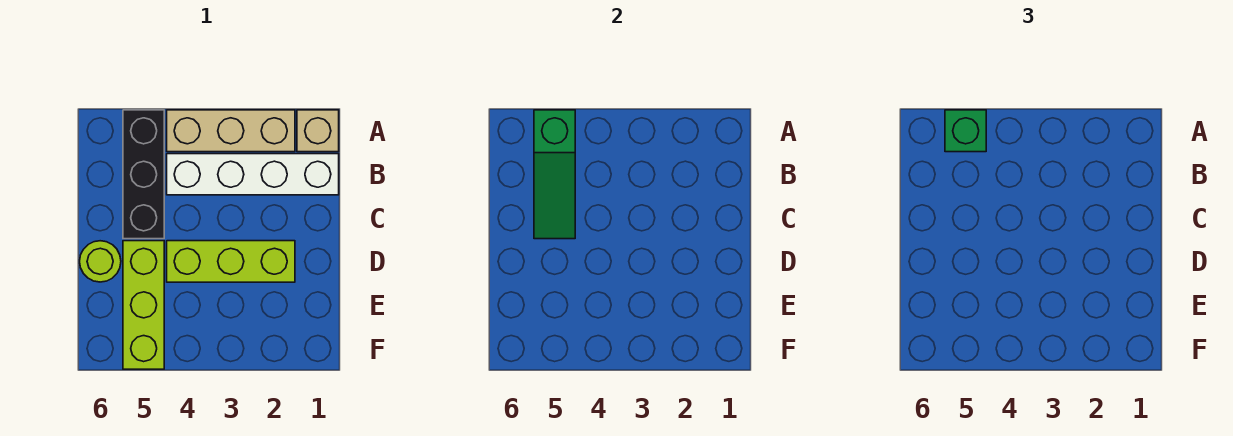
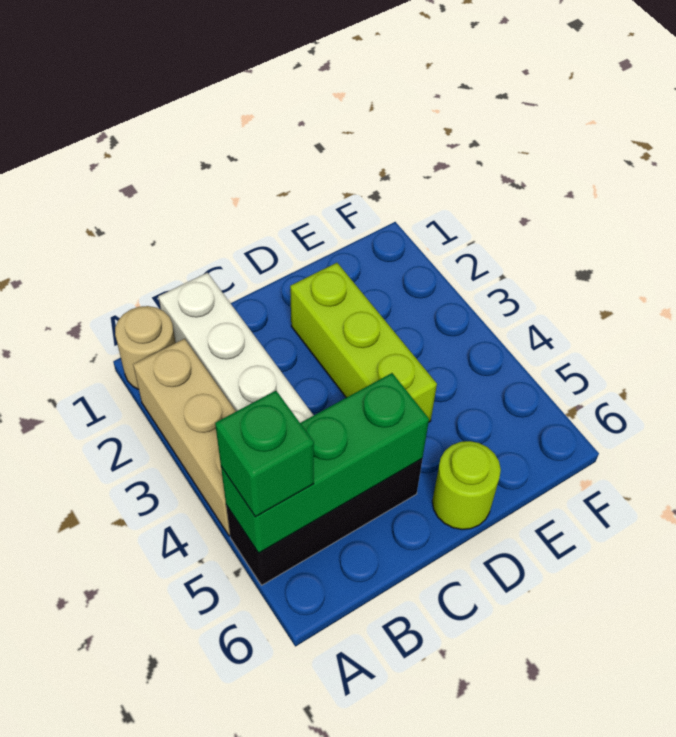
tan brick A1 level 1 -> tan round brick A1 level 1
green slope A5:C5 level 2 top A -> green brick A5:C5 level 2
lime brick D5:F5 level 1 -> none

